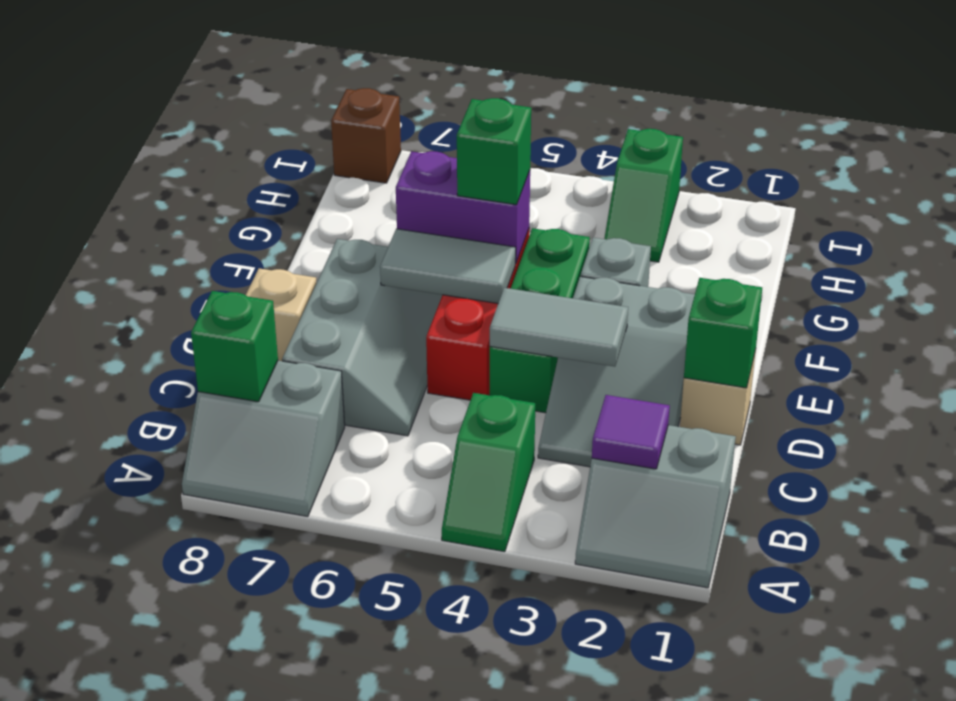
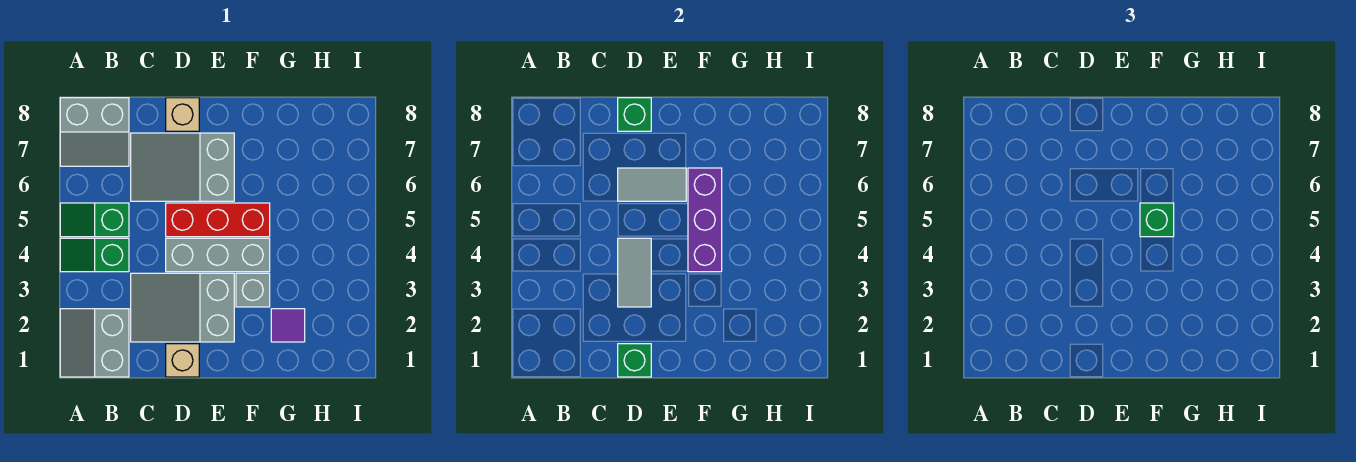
grey slope A7:B8 level 1 top B -> grey slope A7:B8 level 1 top 8
purple tile B2 level 2 -> purple tile G2 level 1
green brick B8 level 2 -> green brick D8 level 2
grey slope C6:E7 level 1 top 7 -> grey slope C6:E7 level 1 top E
green brick D4:F4 level 1 -> grey brick D4:F4 level 1
grey tile E5:E6 level 2 -> grey tile D6:E6 level 2
purple brick F5:F6 level 2 -> purple brick F4:F6 level 2
green slope H3:I3 level 1 top I -> green slope A5:B5 level 1 top B
brown brick I8 level 1 -> none

